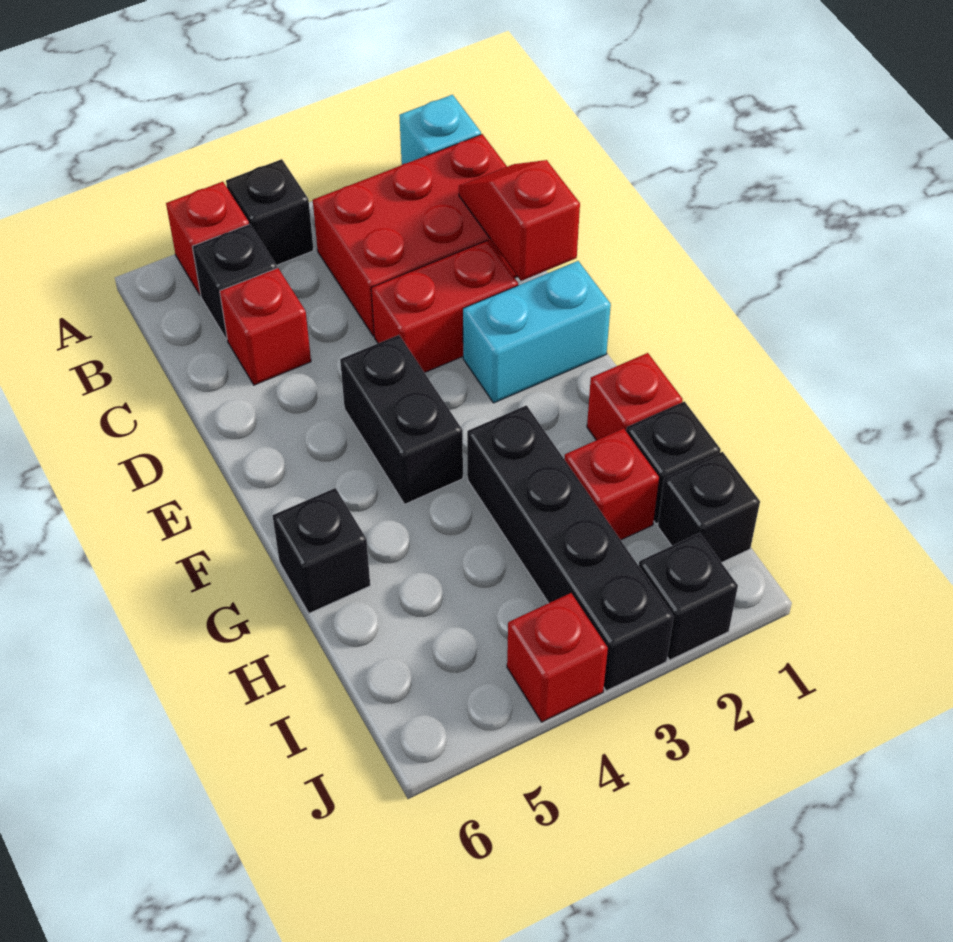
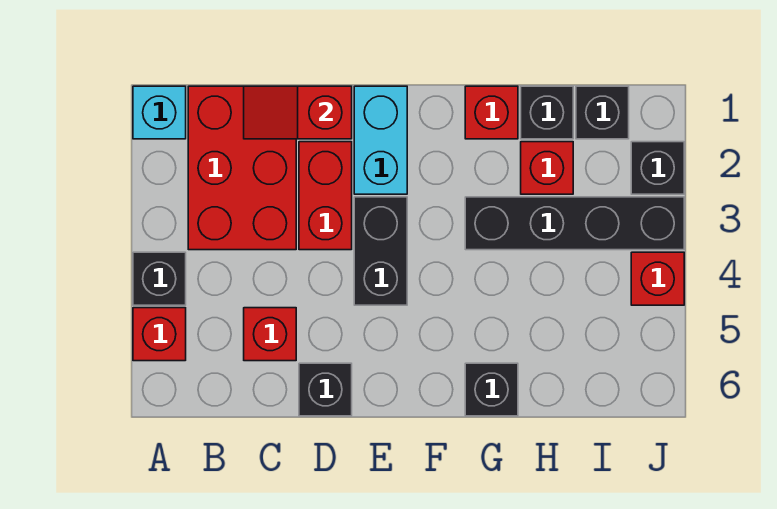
black brick B5 level 1 -> black brick D6 level 1
black brick E4:F4 level 1 -> black brick E3:E4 level 1

